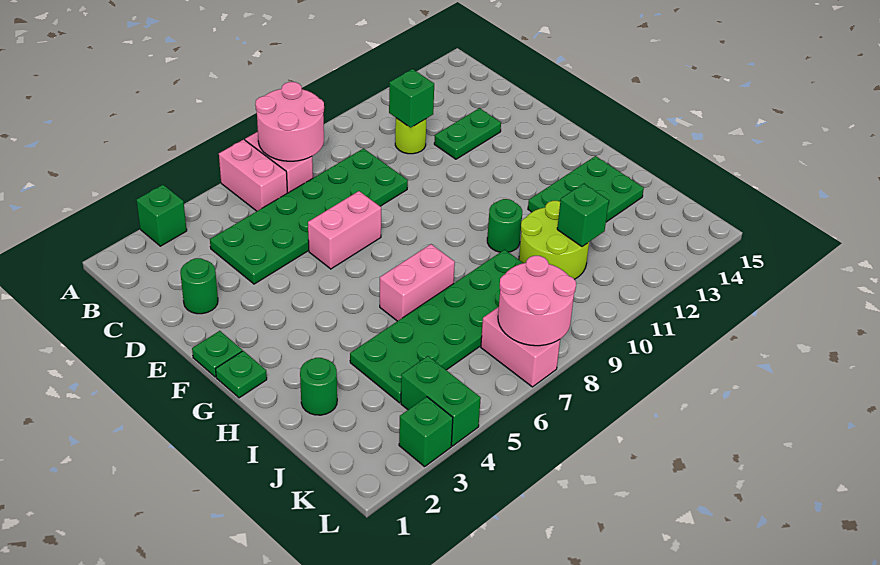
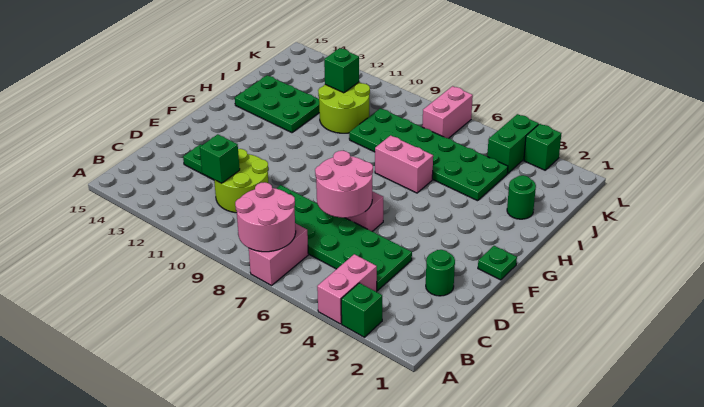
pink brick A6:B6 level 1 -> pink brick A4:B4 level 1
lime round brick C11 level 1 -> lime round brick C10:D11 level 1
green plate G1 level 1 -> none
green round brick H10 level 1 -> none
pink round brick K7:L8 level 2 -> pink round brick D6:E7 level 2

